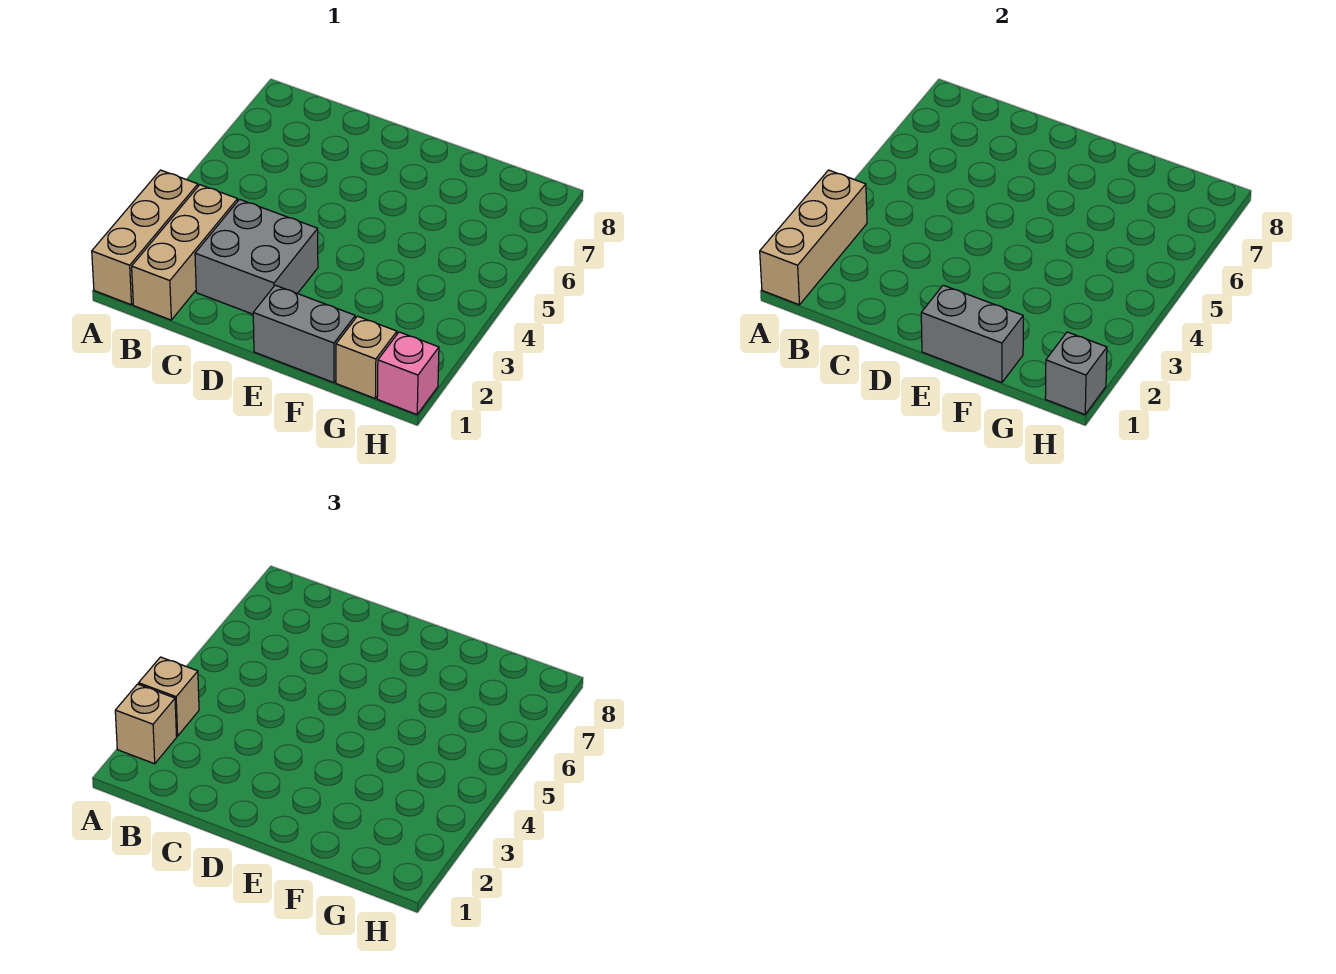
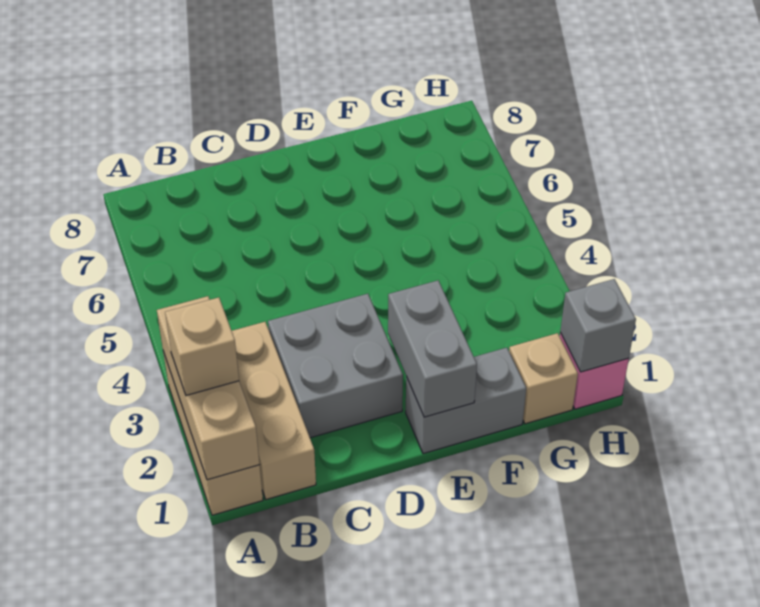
tan brick A3 level 3 -> none
grey brick E1:F1 level 2 -> grey brick E1:E2 level 2

